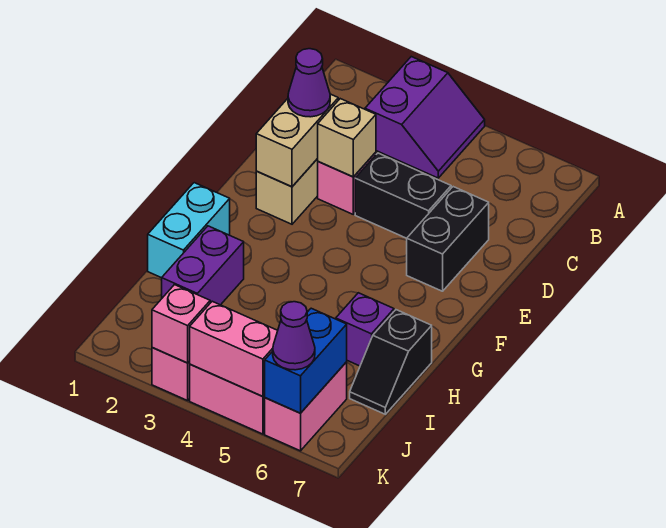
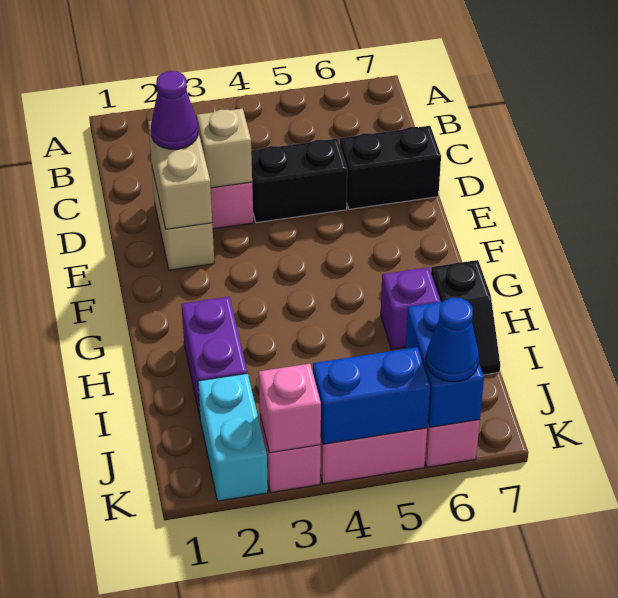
purple slope A3:B4 level 1 top 3 -> none
black brick D6:E6 level 1 -> black brick D6:D7 level 1
cyan brick G1:H1 level 1 -> cyan brick J2:K2 level 1
pink brick K4:K5 level 2 -> blue brick K4:K5 level 2
purple cone K6 level 3 -> blue cone K6 level 3

